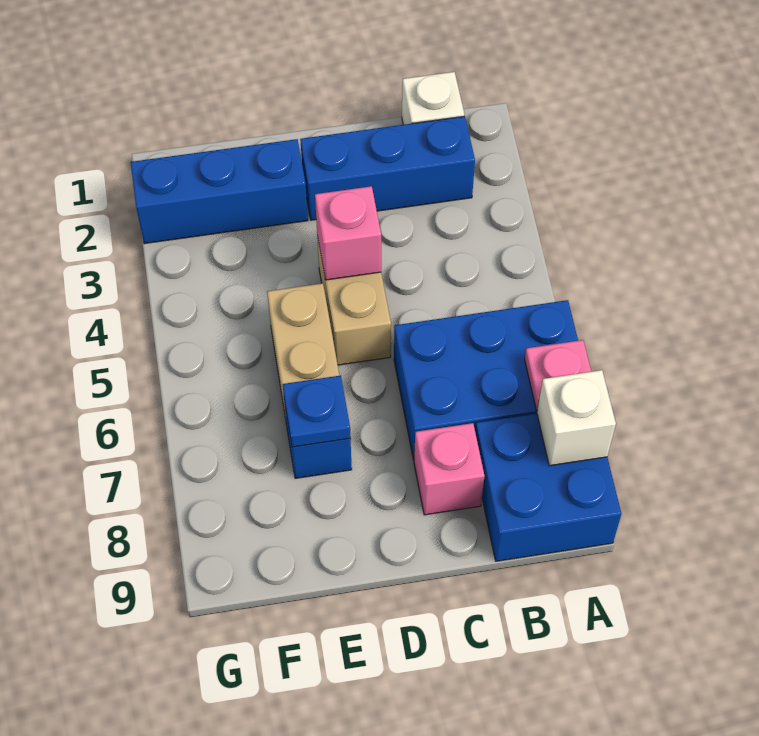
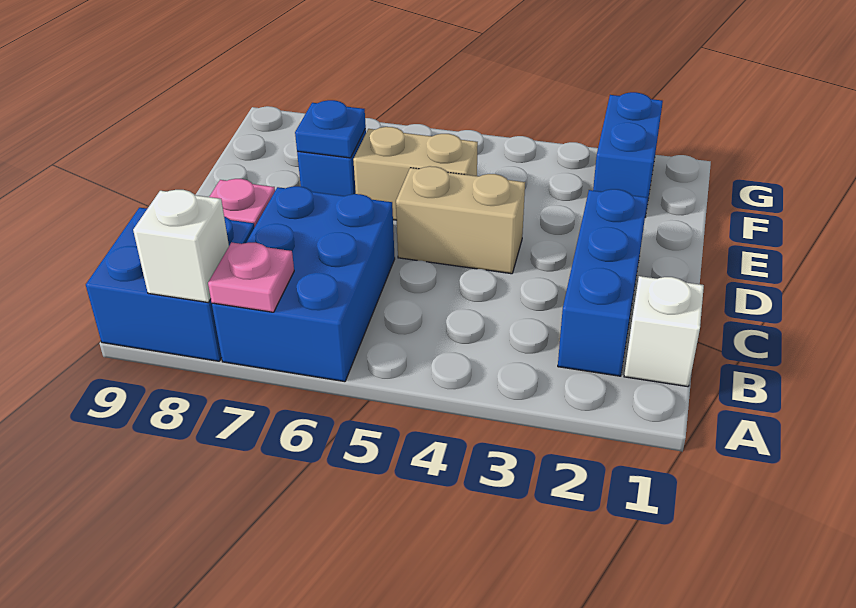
pink brick D4 level 2 -> none
blue brick E2:G2 level 1 -> blue brick F2:G2 level 1

